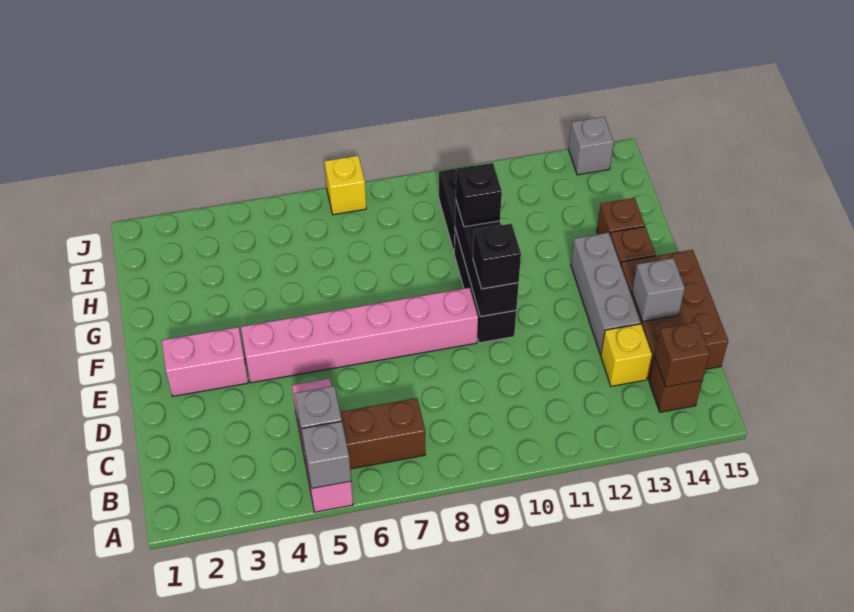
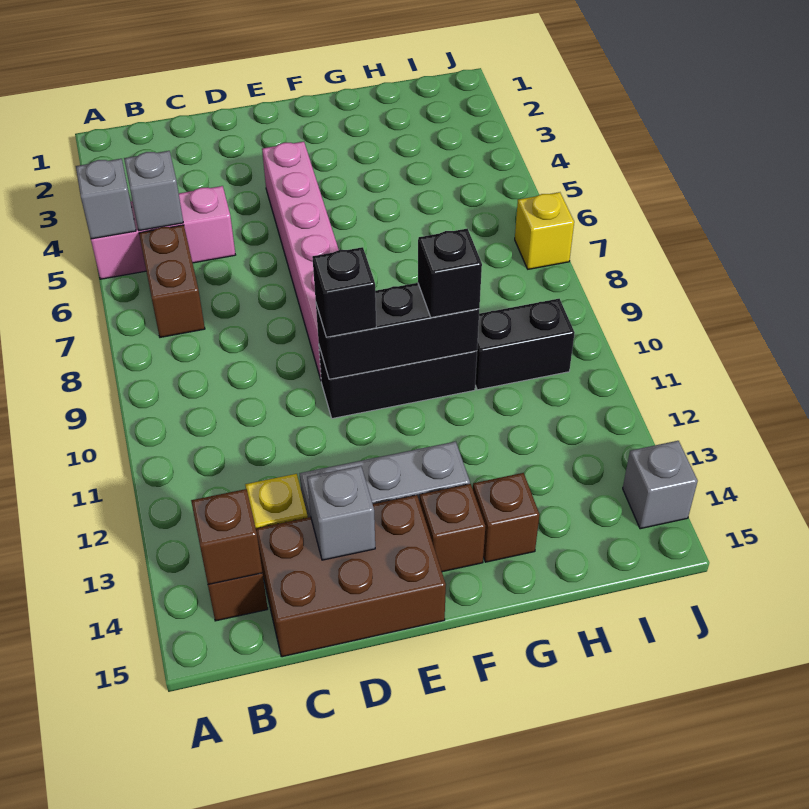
pink brick E2:E3 level 1 -> none

